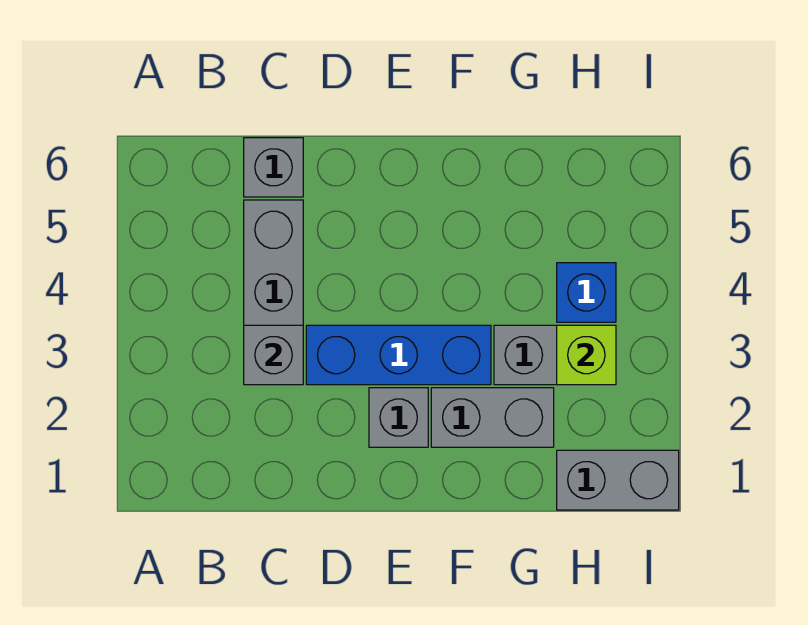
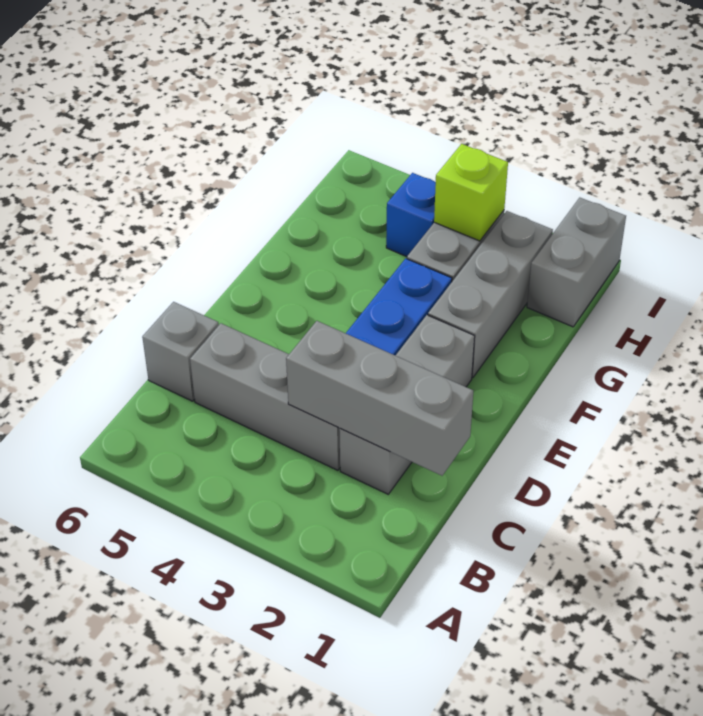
grey brick C3 level 2 -> grey brick C1:C3 level 2
grey brick E2 level 1 -> grey brick C2:E2 level 1
grey brick F2:G2 level 1 -> grey brick F2:H2 level 1

